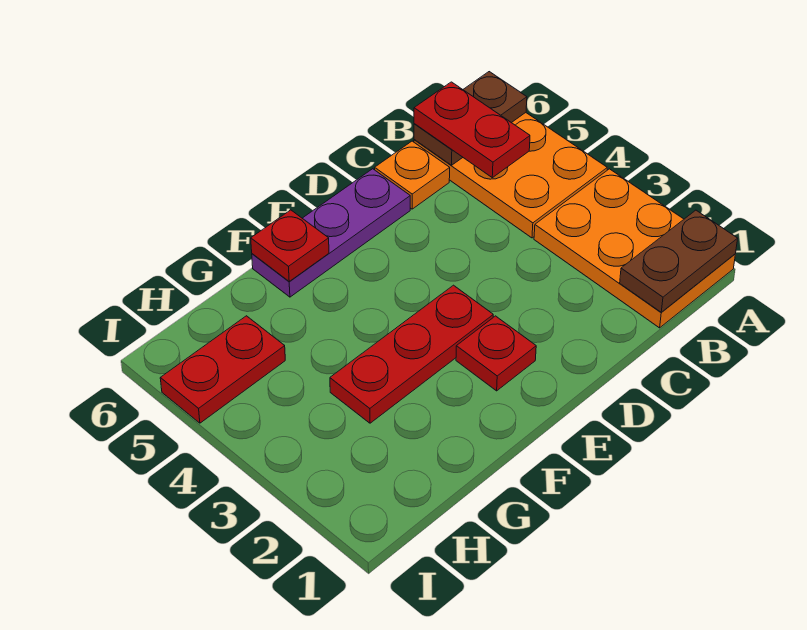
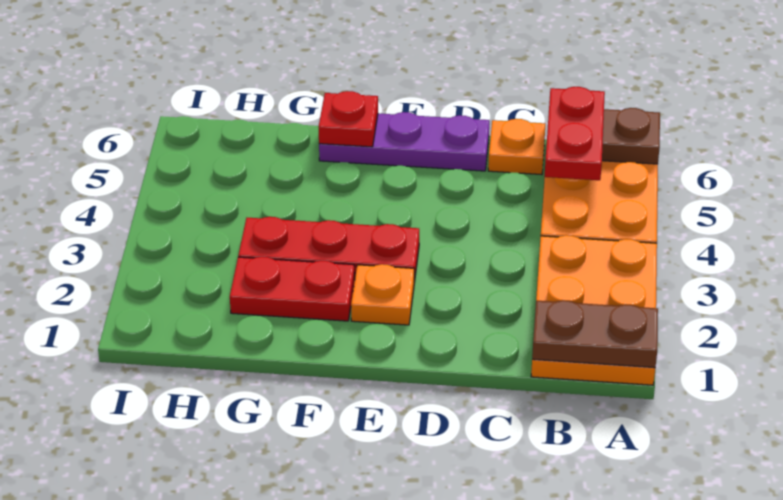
red plate E2 level 1 -> orange plate E2 level 1
red plate H5:I5 level 1 -> red plate F2:G2 level 1

